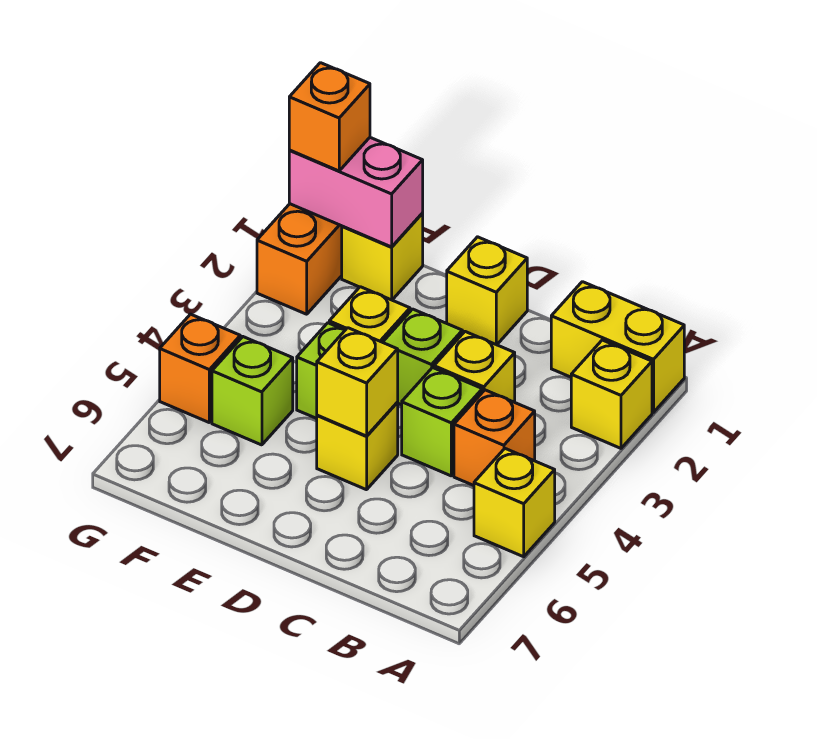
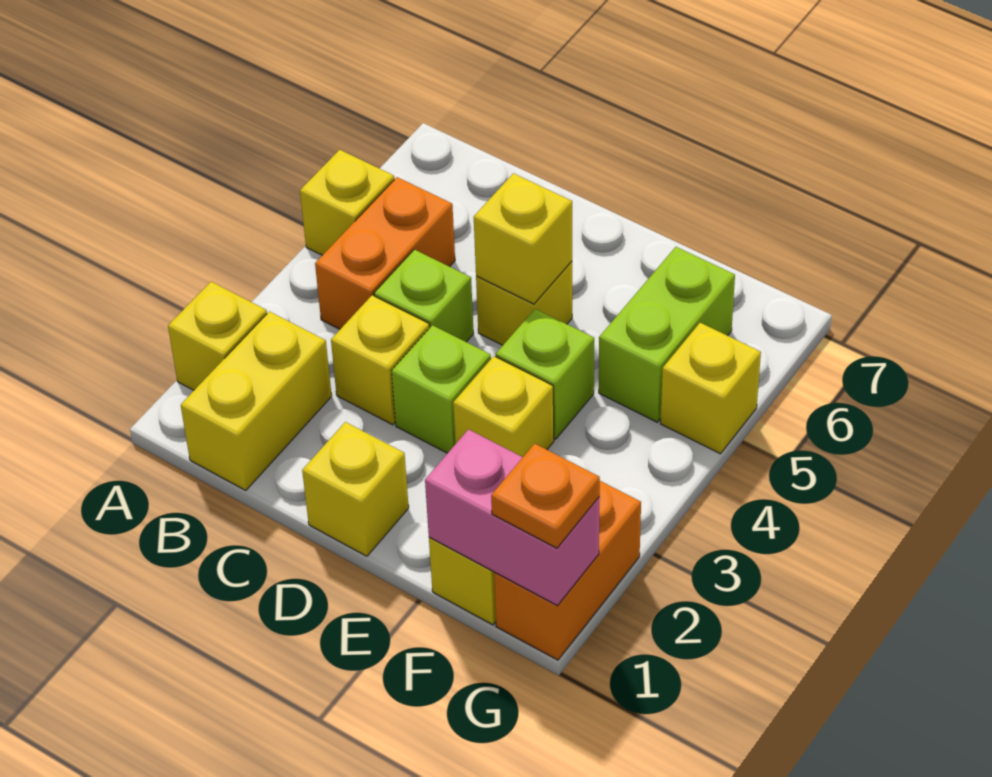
yellow brick A1:B1 level 1 -> yellow brick B1:B2 level 1
orange brick B4 level 1 -> orange brick B4:B5 level 1
lime brick F5 level 1 -> lime brick F5:F6 level 1
orange brick G1 level 3 -> orange plate G1 level 3
orange brick G5 level 1 -> yellow brick G5 level 1

